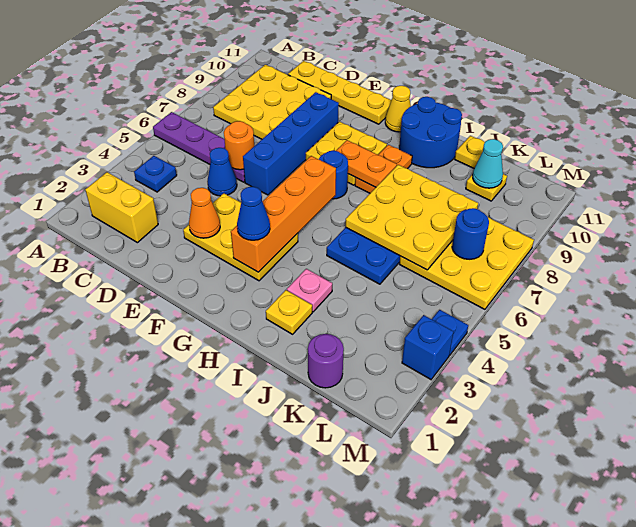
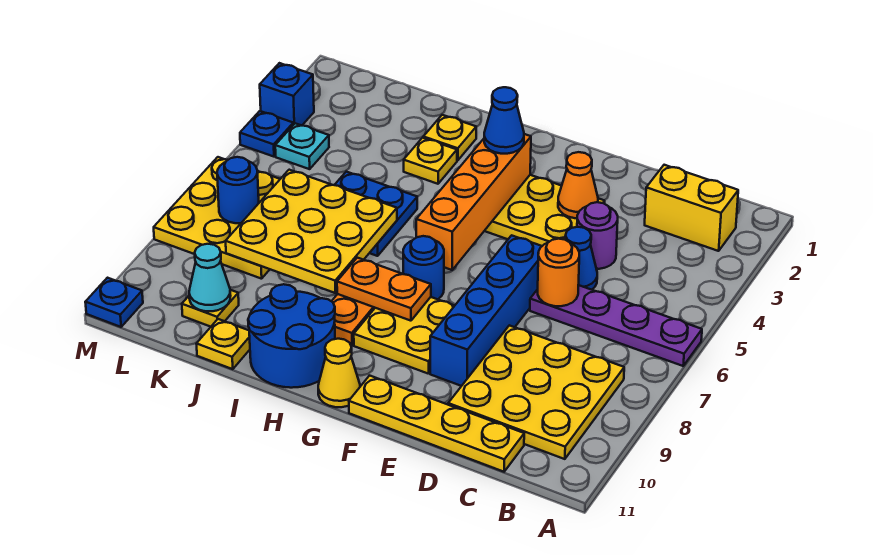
blue plate B4 level 1 -> blue plate M11 level 1
pink plate I3 level 1 -> yellow plate I3 level 1
purple round brick K1 level 1 -> purple round brick D4 level 1
none -> cyan plate L4 level 1

